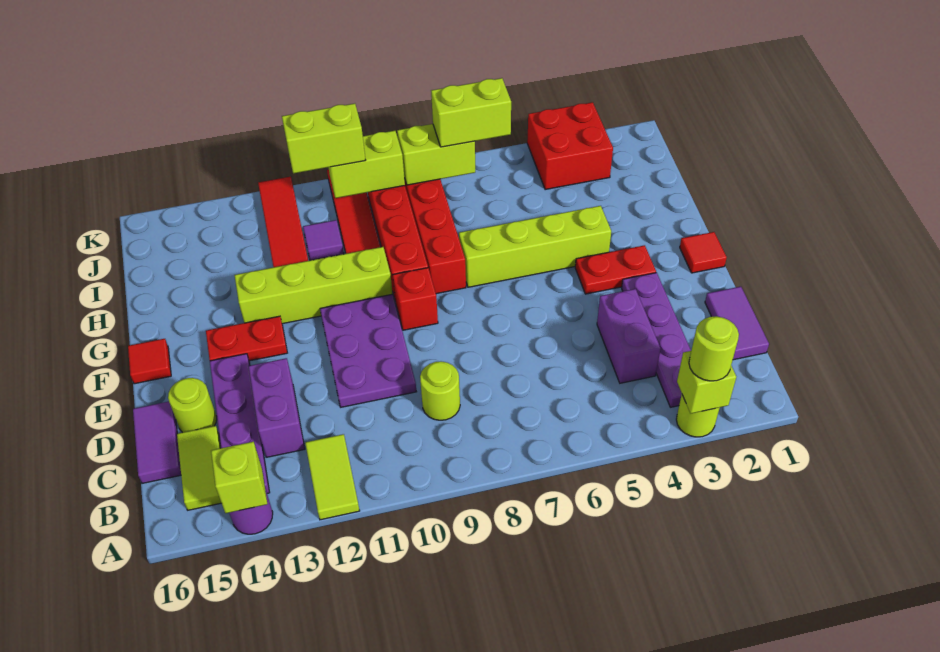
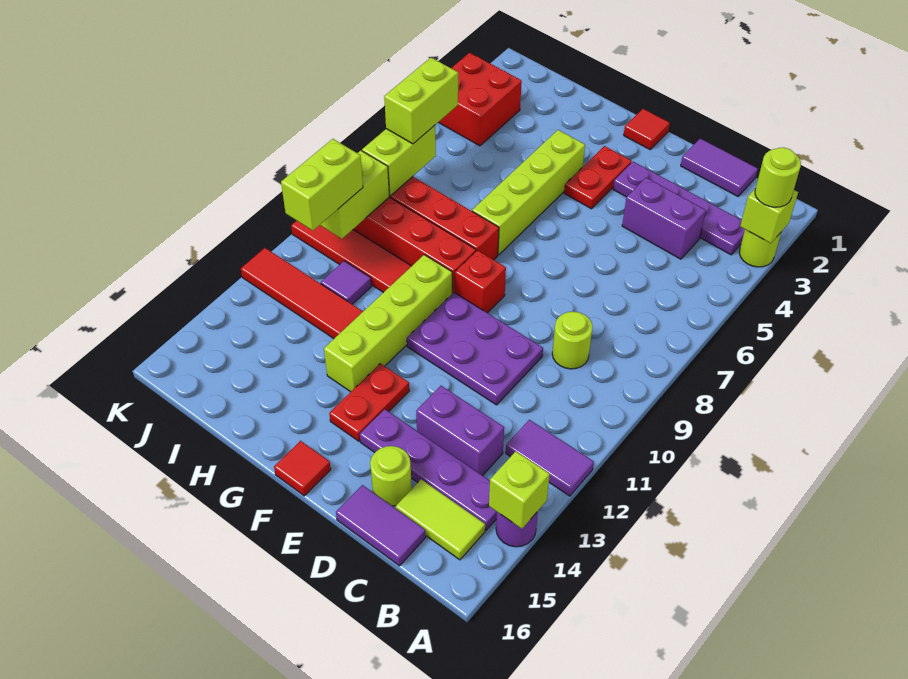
lime tile A12:B12 level 1 -> purple tile A12:B12 level 1

